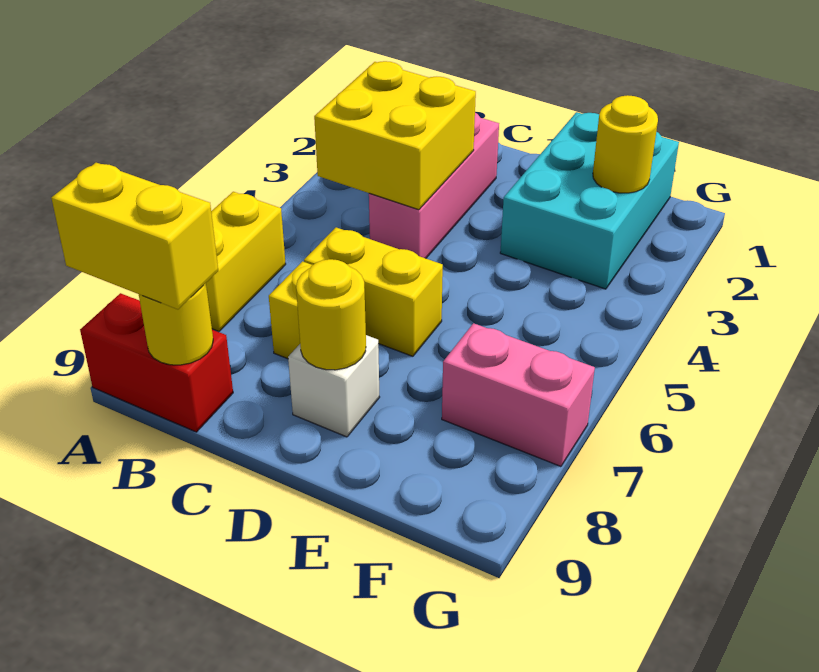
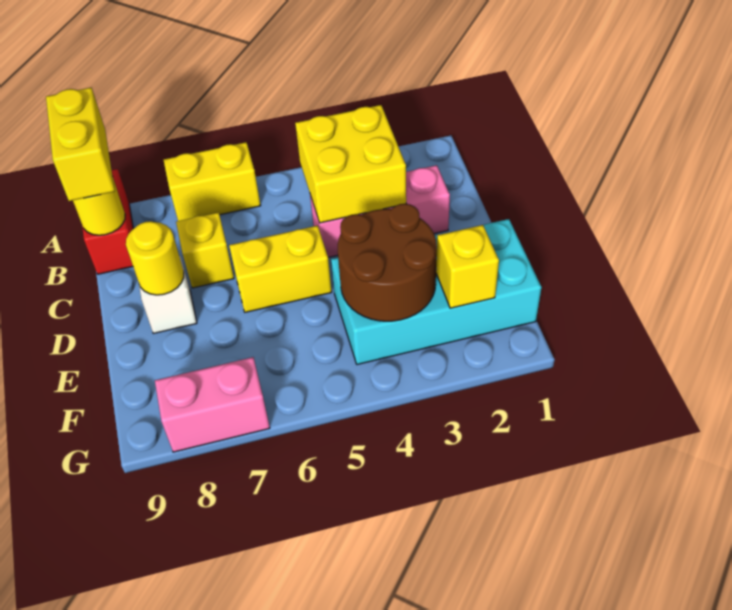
yellow brick C6:D6 level 1 -> yellow brick D5:D6 level 1
cyan brick E1:F3 level 1 -> cyan brick E1:F4 level 1
none -> brown round brick E3:F4 level 2
yellow round brick F2 level 2 -> yellow brick F2 level 2
pink brick F7:G7 level 1 -> pink brick G7:G8 level 1

